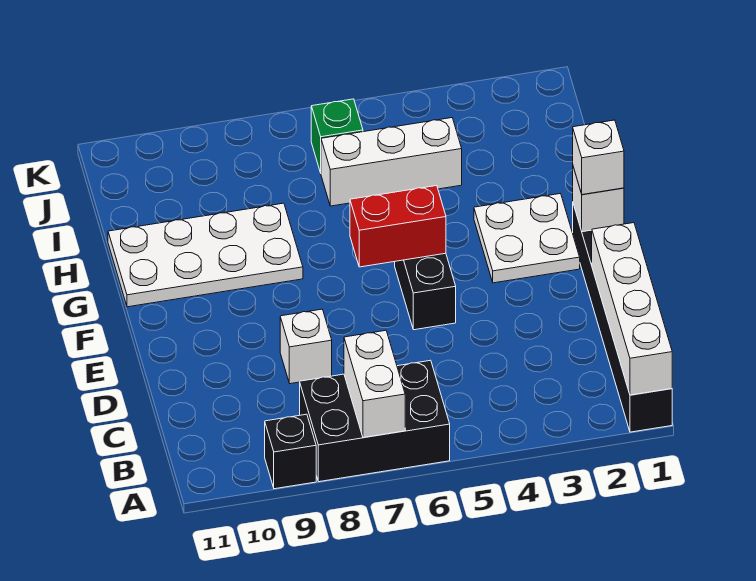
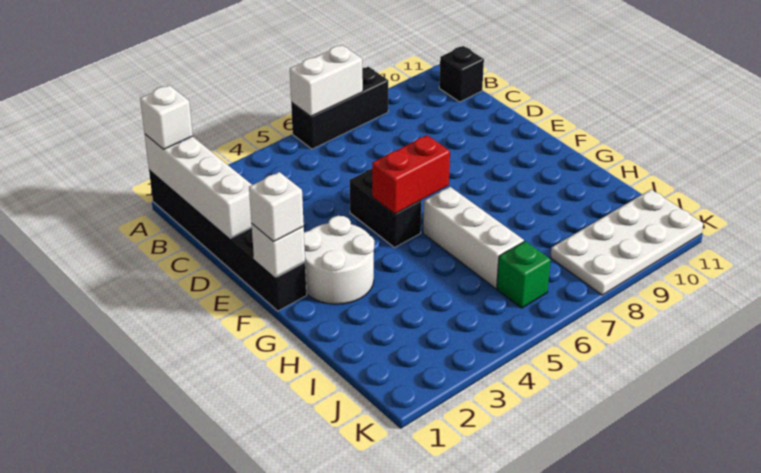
black brick A6:B8 level 1 -> black brick A6:A8 level 1
white brick A7:B7 level 2 -> white brick A6:A7 level 2
black brick A9 level 1 -> black brick B11 level 1
white brick D8 level 1 -> white brick A1 level 3
white plate F2:G3 level 1 -> white round brick F2:G3 level 1
white plate G8:H11 level 1 -> white plate J8:K11 level 1
white brick I4:I6 level 1 -> white brick G6:I6 level 1

